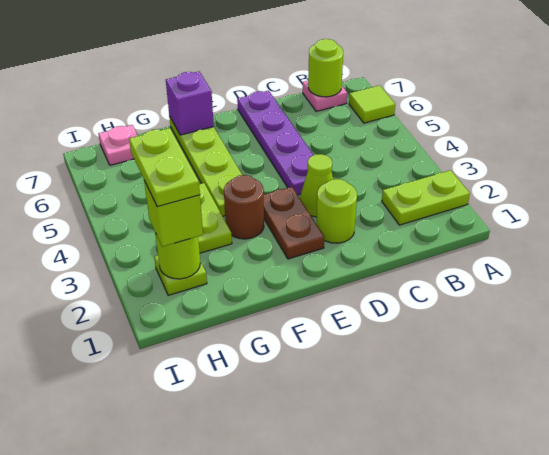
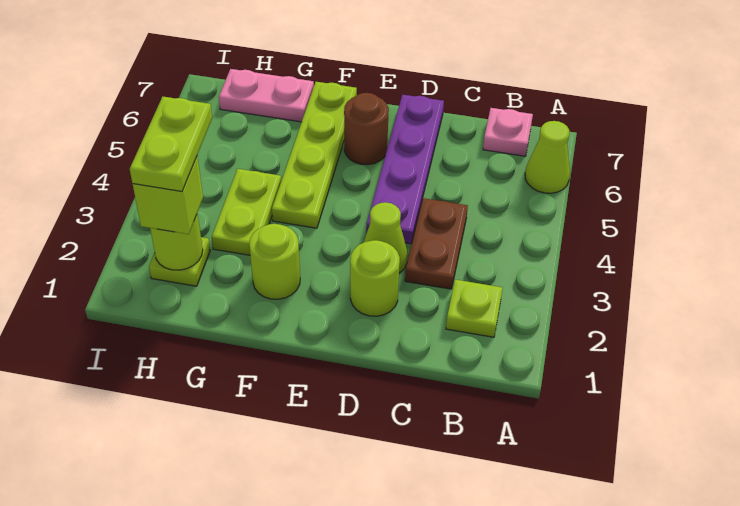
lime plate A2:B2 level 1 -> lime plate B2 level 1
lime tile A6 level 1 -> lime cone A6 level 1
lime round brick B7 level 2 -> lime round brick F2 level 1
brown plate E2:E3 level 1 -> brown plate C3:C4 level 1
brown round brick F3 level 1 -> brown round brick E6 level 1
purple brick F7 level 2 -> none
pink plate H7 level 1 -> pink plate G7:H7 level 1

